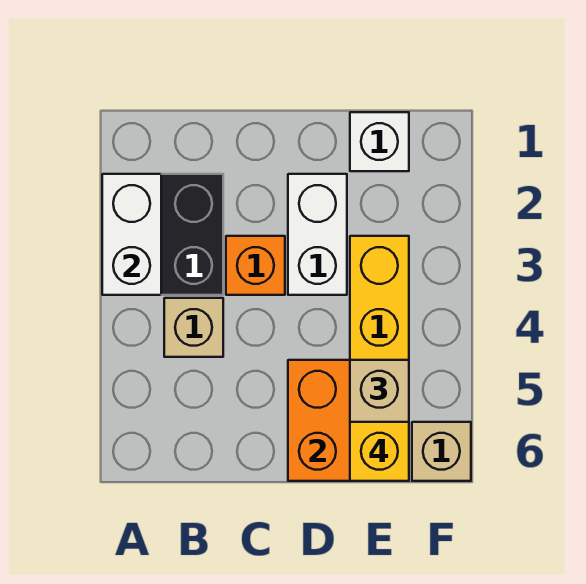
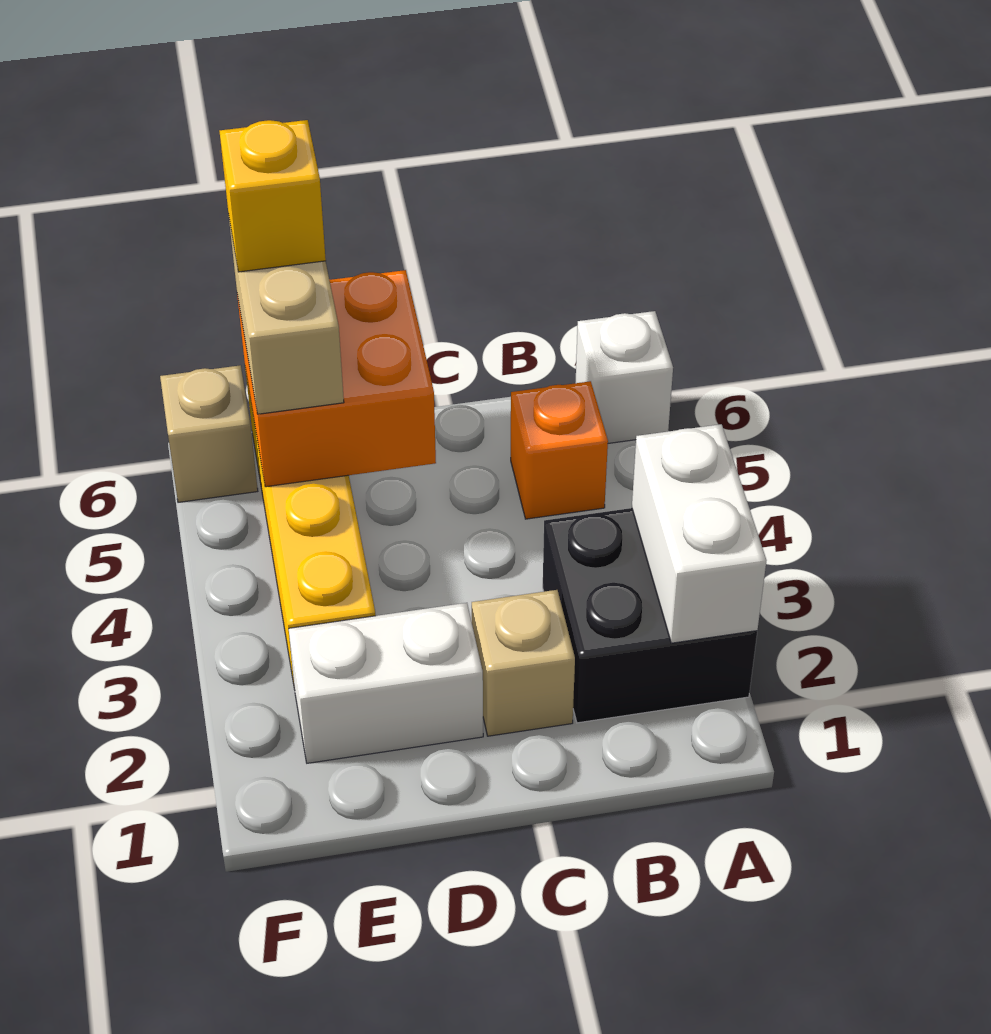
tan brick B4 level 1 -> tan brick C2 level 1
orange brick C3 level 1 -> orange brick B5 level 1
white brick D2:D3 level 1 -> white brick D2:E2 level 1
white brick E1 level 1 -> white brick A6 level 1

